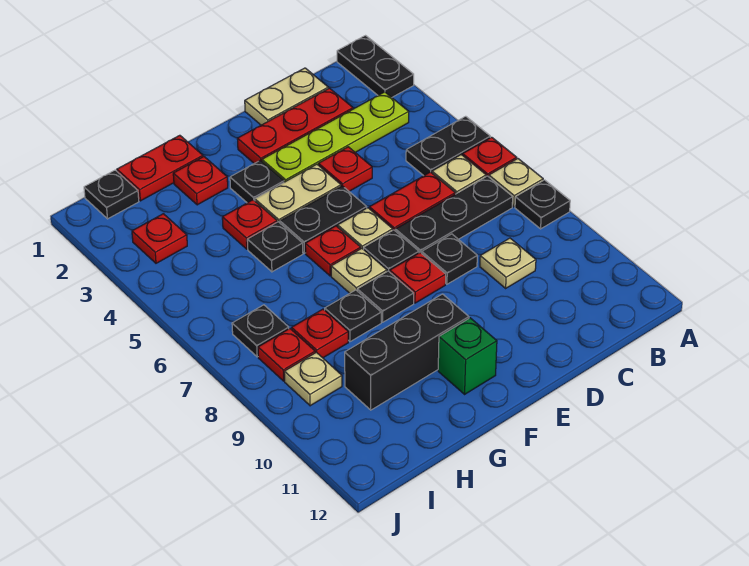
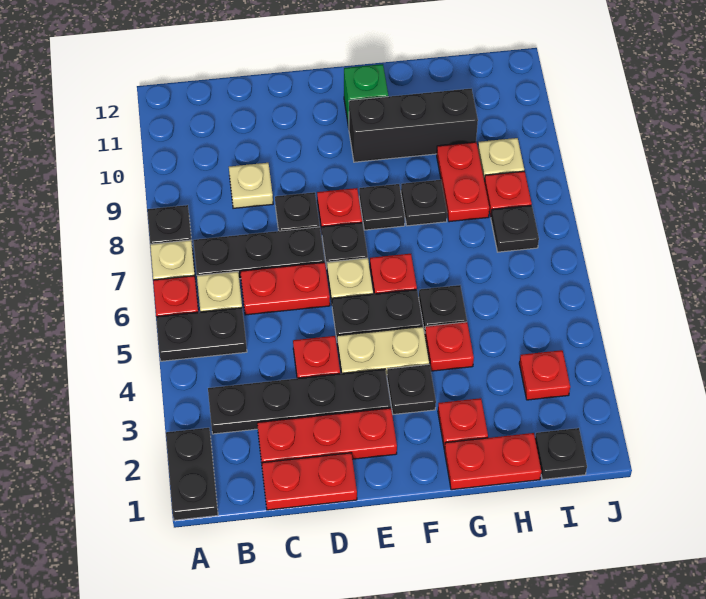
lime plate B3:E3 level 1 -> black plate B3:E3 level 1
tan plate C1:D1 level 1 -> red plate C1:D1 level 1
tan plate F7 level 1 -> none
red plate H8 level 1 -> red plate H8:H9 level 1

